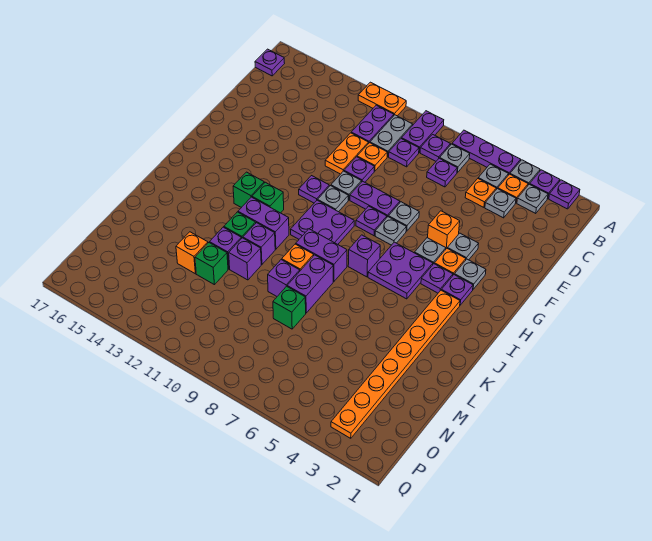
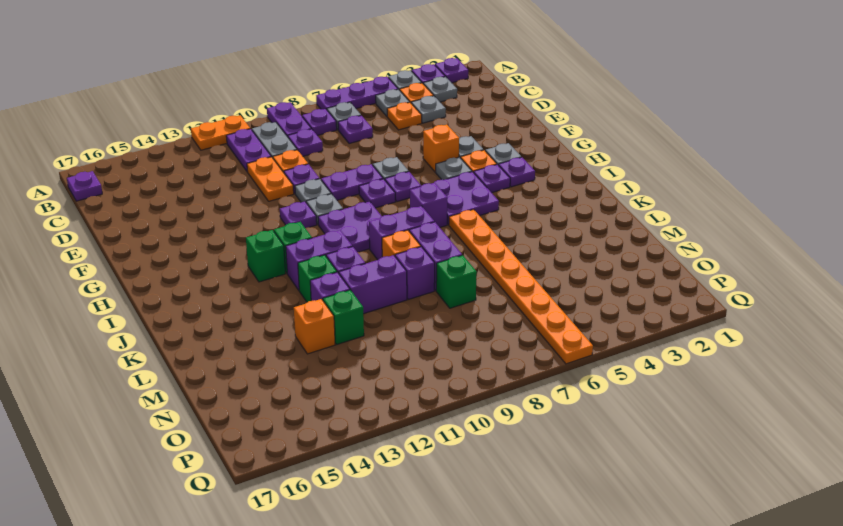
grey plate G7 level 1 -> purple plate G7 level 1
orange plate I3:P3 level 1 -> orange plate J6:Q6 level 1
purple brick L11 level 1 -> purple brick L10:L11 level 1

